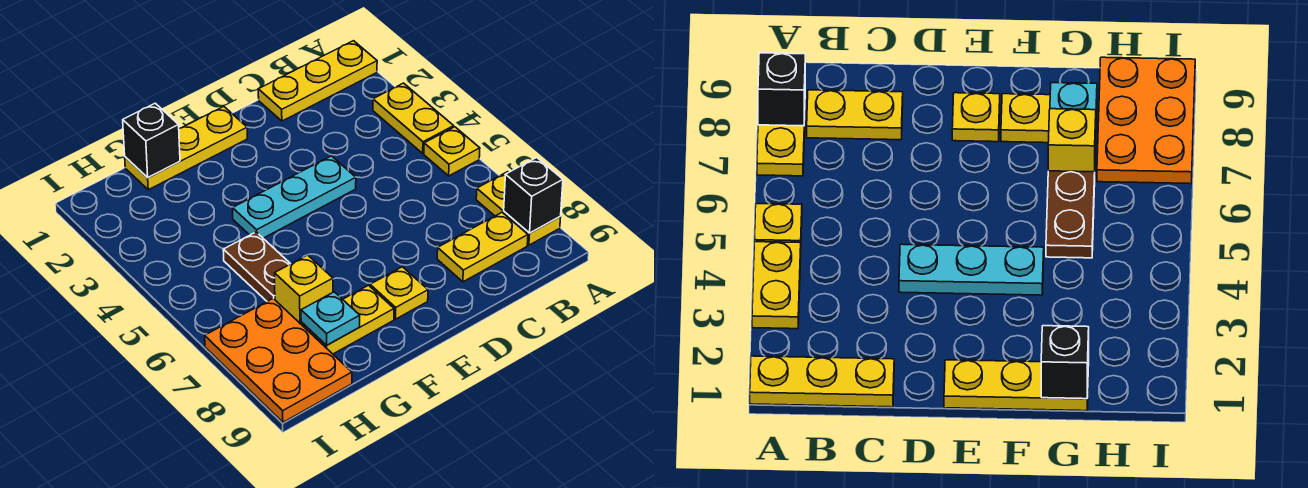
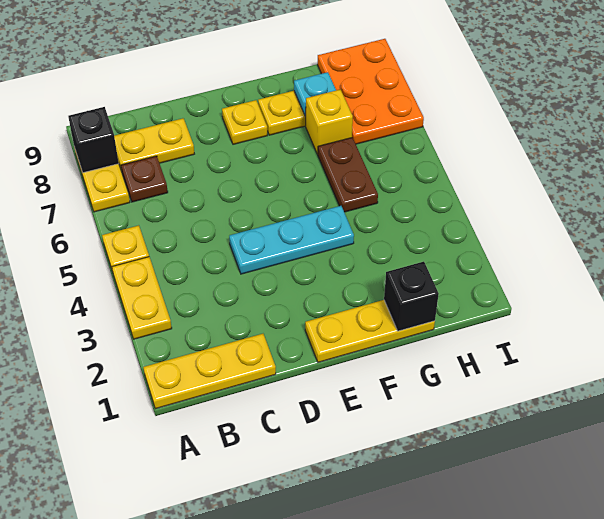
none -> brown plate B7 level 1

